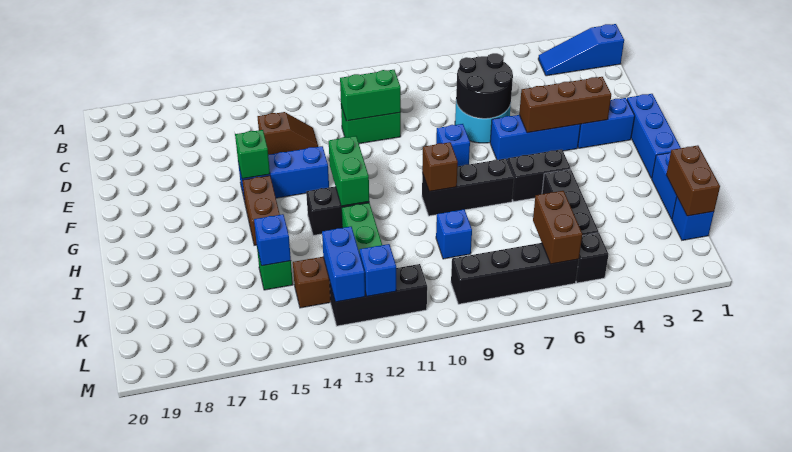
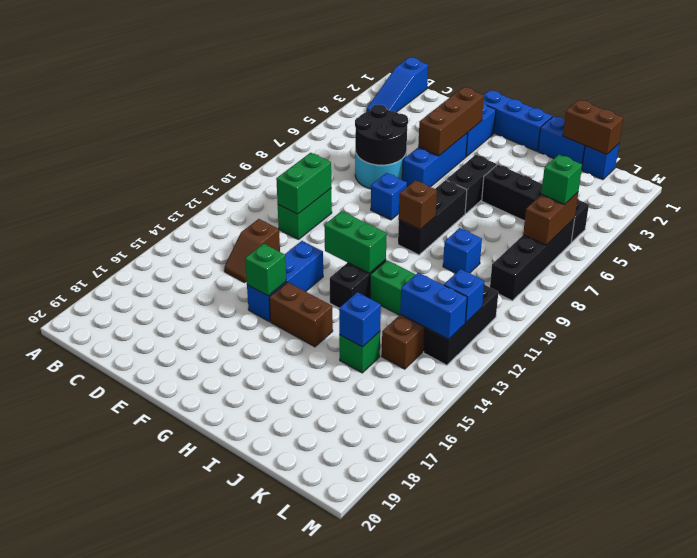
brown slope D13:D14 level 1 top 14 -> brown slope D13:D14 level 1 top 13
brown brick K6:L6 level 2 -> brown brick L6:L7 level 2
none -> green brick L6 level 3

